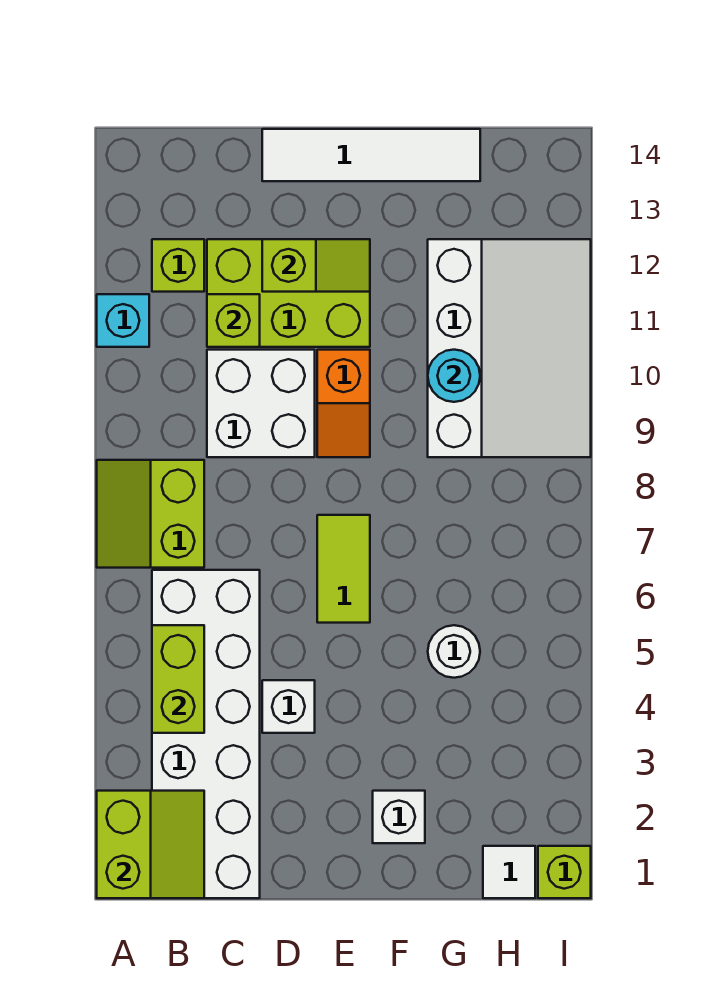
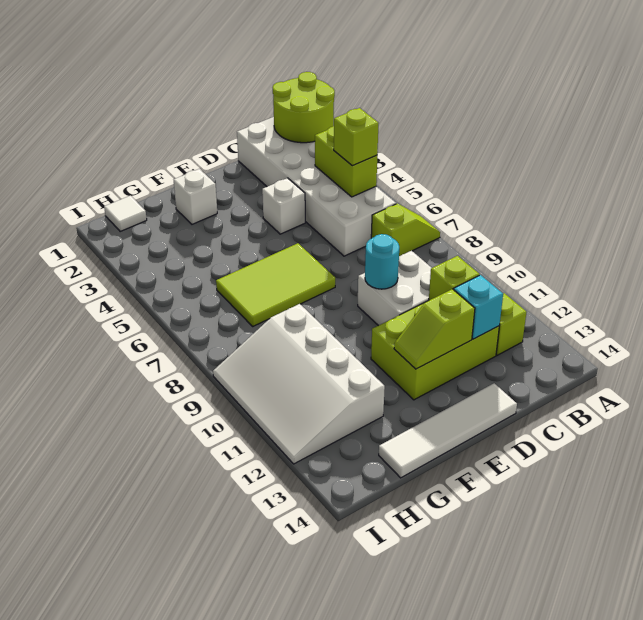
lime slope A1:B2 level 2 top A -> lime round brick A1:B2 level 2
lime slope A7:B8 level 1 top B -> lime slope A7:B7 level 1 top B
cyan brick A11 level 1 -> cyan brick C12 level 2
lime tile E6:E7 level 1 -> lime tile E6:G7 level 1
orange slope E9:E10 level 1 top 10 -> none
white round brick G5 level 1 -> none
cyan round brick G10 level 2 -> cyan round brick D9 level 2
lime brick I1 level 1 -> lime brick B5 level 3

